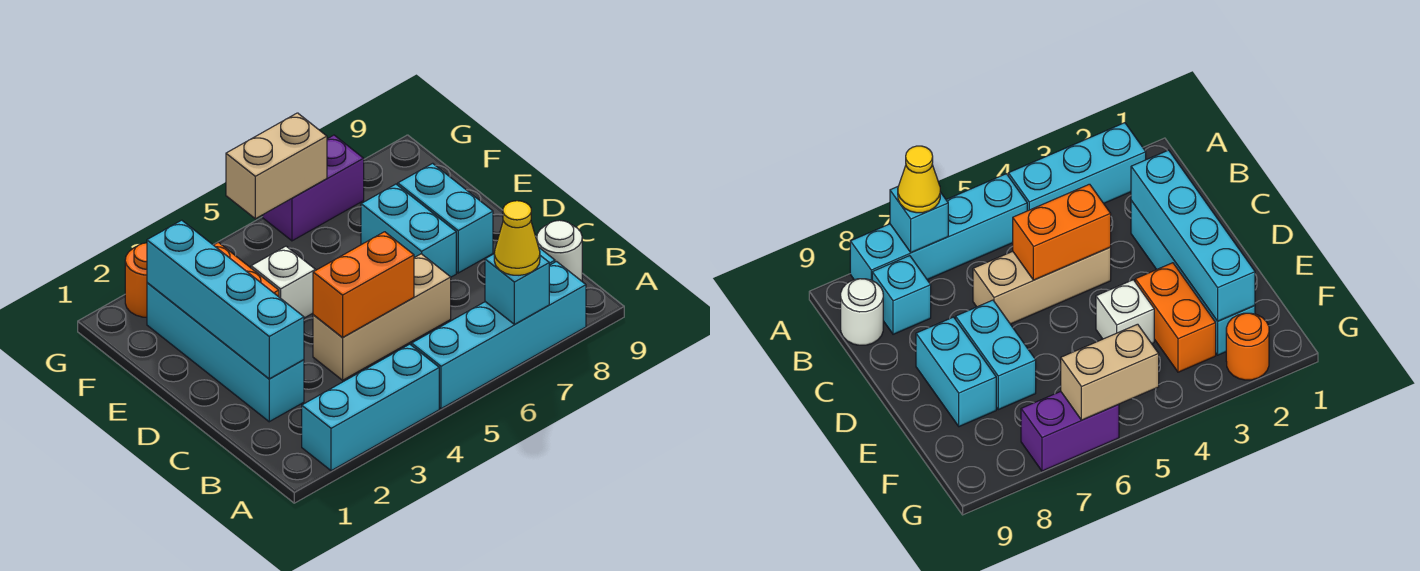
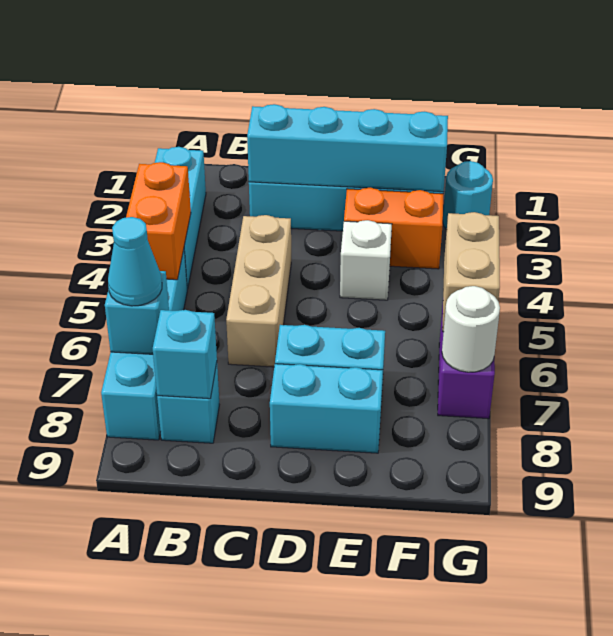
yellow cone A7 level 3 -> cyan cone A7 level 3
none -> cyan brick B8 level 2
white round brick B9 level 1 -> white round brick G7 level 2
orange brick C4:C5 level 2 -> orange brick A4:A5 level 2
orange round brick G2 level 1 -> cyan round brick G2 level 1

